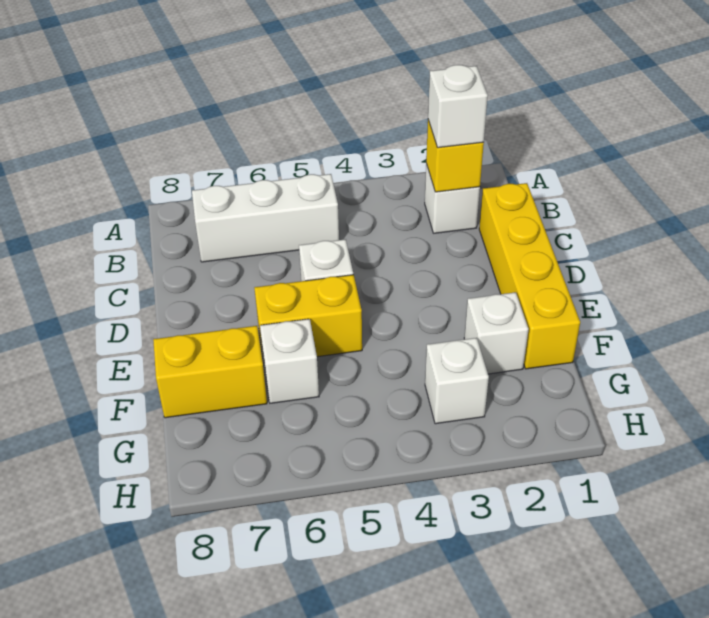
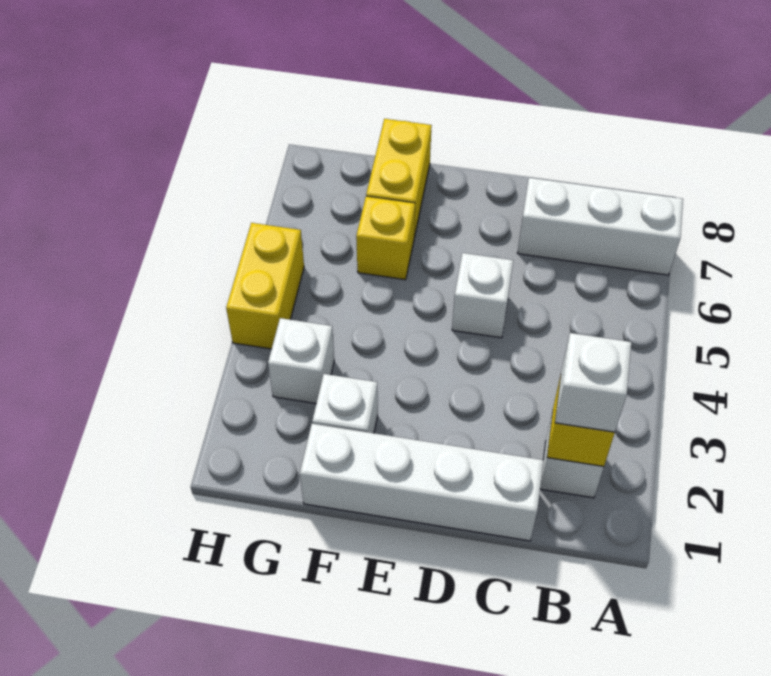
white brick B5:B7 level 1 -> white brick A7:C7 level 1
yellow brick C1:F1 level 1 -> white brick C1:F1 level 1
yellow brick E5:E6 level 1 -> yellow brick H4:H5 level 1
white brick F6 level 1 -> yellow brick F6 level 1

